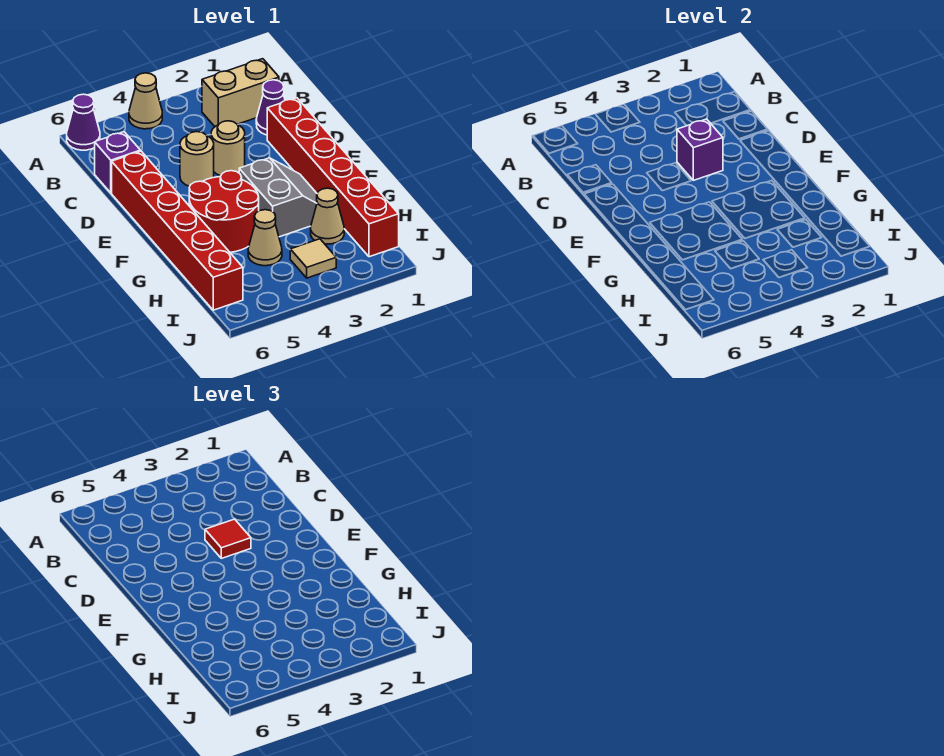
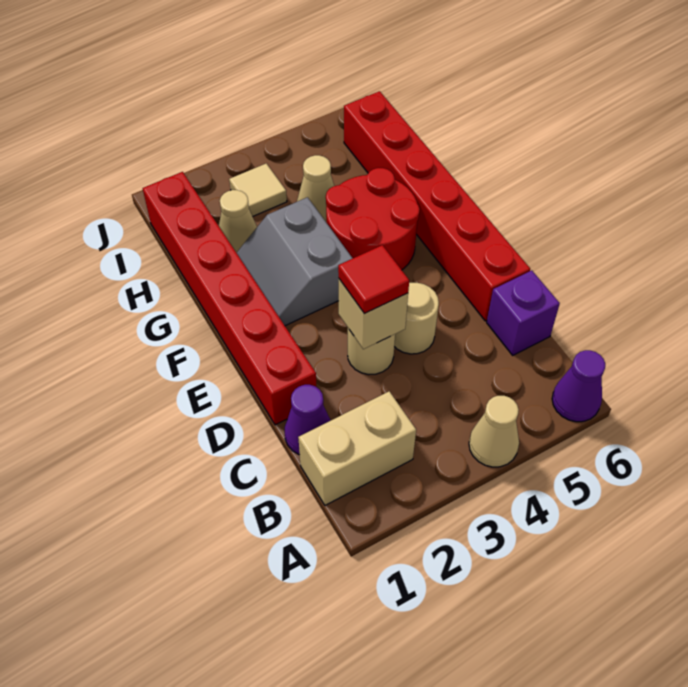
purple brick D3 level 2 -> tan brick D3 level 2

